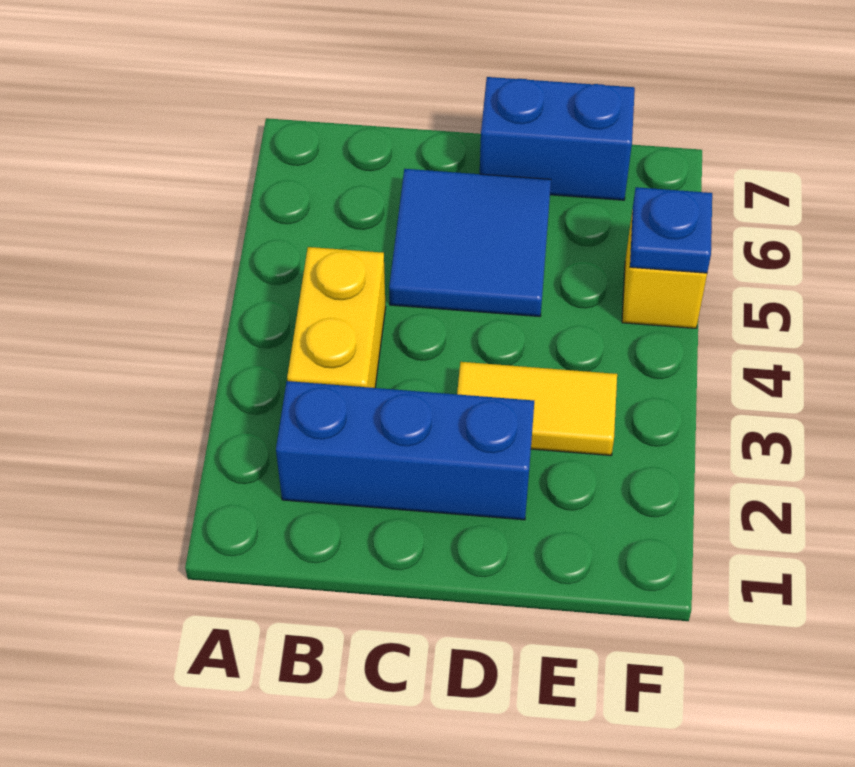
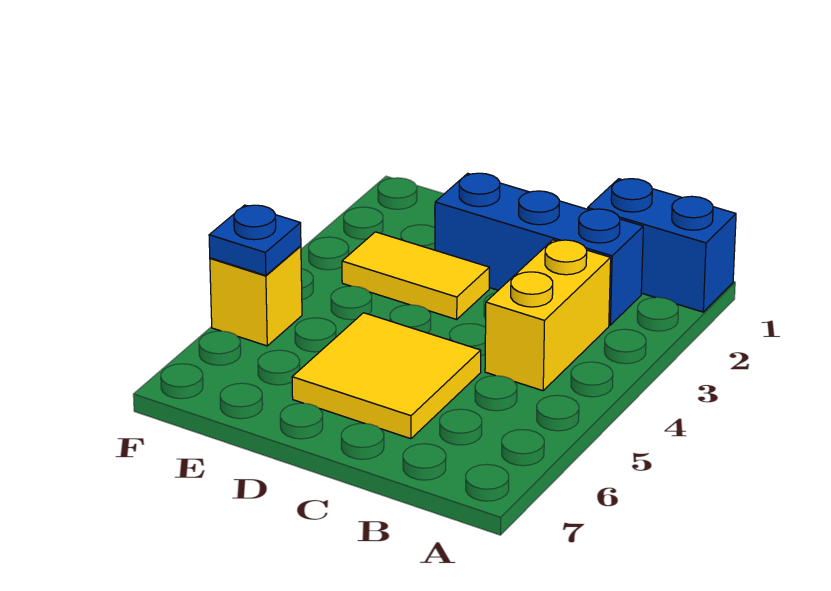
blue tile C5:D6 level 1 -> yellow tile C5:D6 level 1
blue brick D7:E7 level 1 -> blue brick A1:B1 level 1

